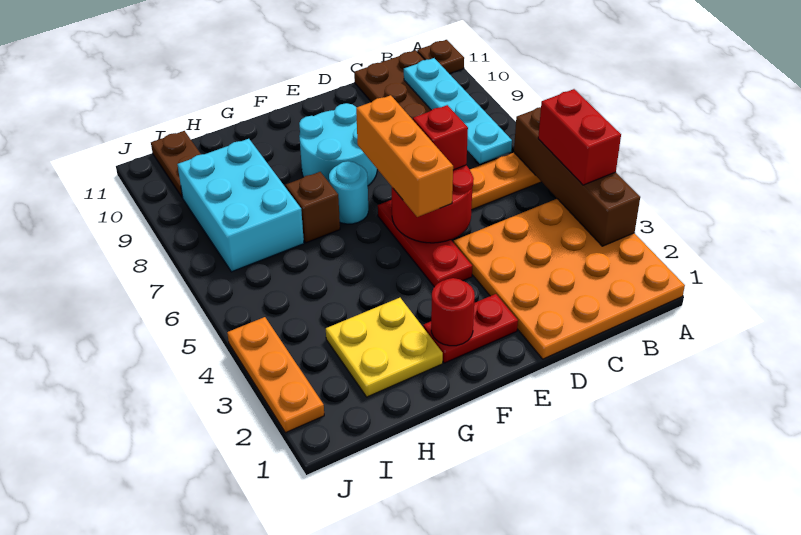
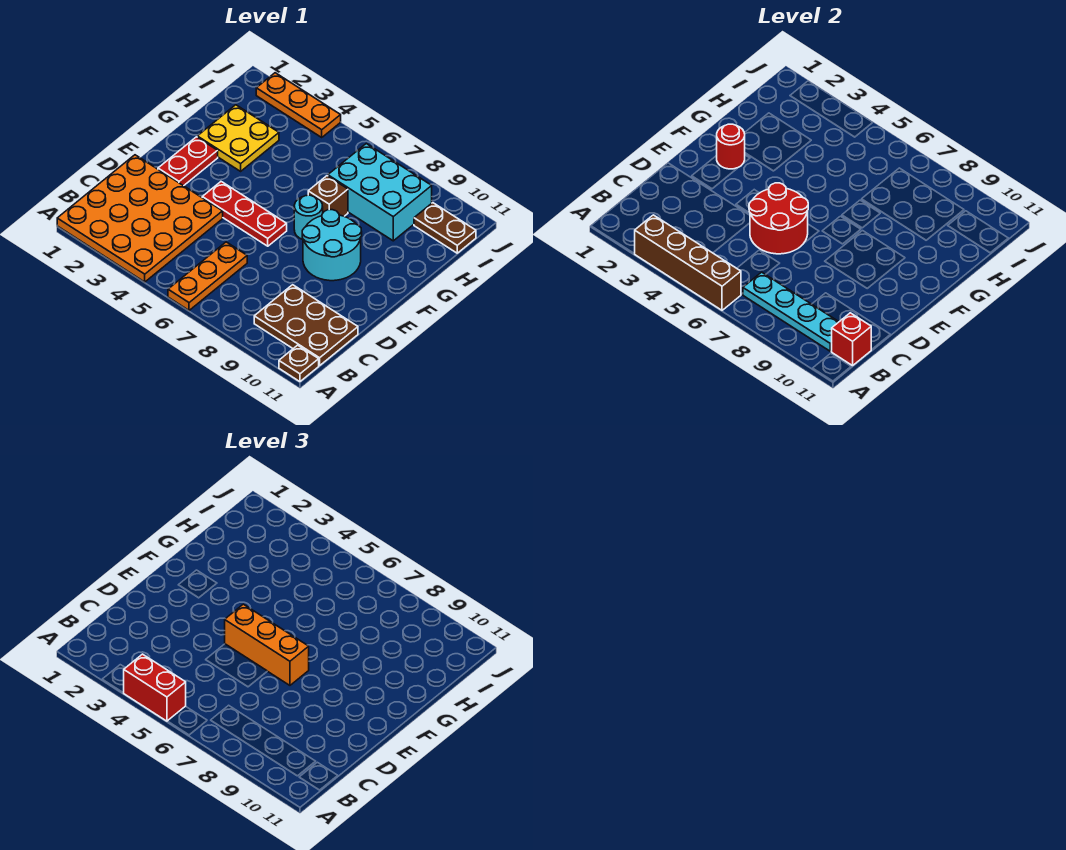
red brick D6 level 3 -> red brick B11 level 2

